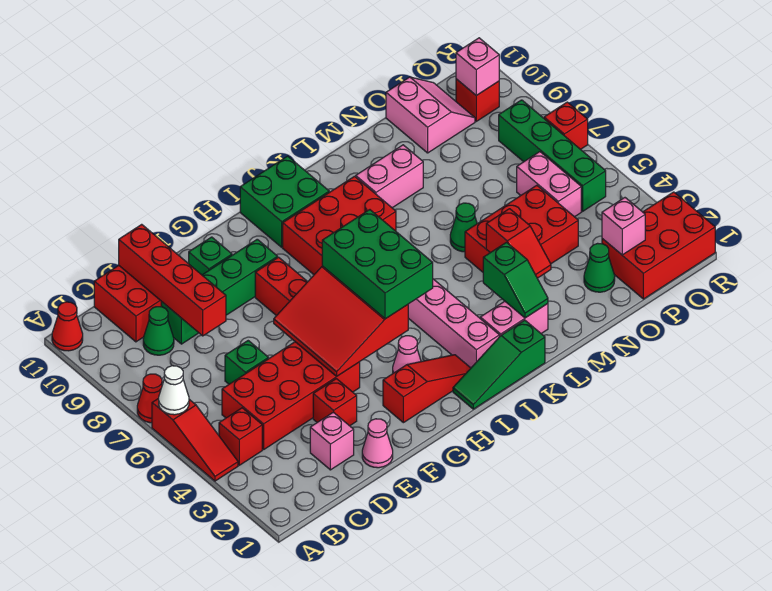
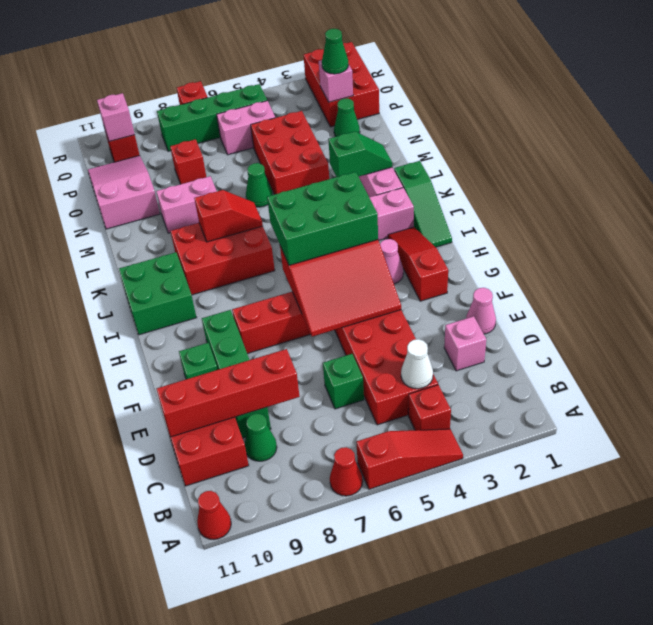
white cone A6 level 2 -> white cone C4 level 2
red brick E3 level 1 -> red brick O8 level 1
red brick I8:K9 level 1 -> red brick J7:K9 level 1
pink brick L9:M9 level 1 -> pink brick M8:M9 level 1
red slope M3:M4 level 2 top 4 -> red slope K7:K8 level 2 top 8
pink slope O10:P11 level 1 top O -> pink slope N10:P11 level 1 top N
none -> green cone P2 level 3

